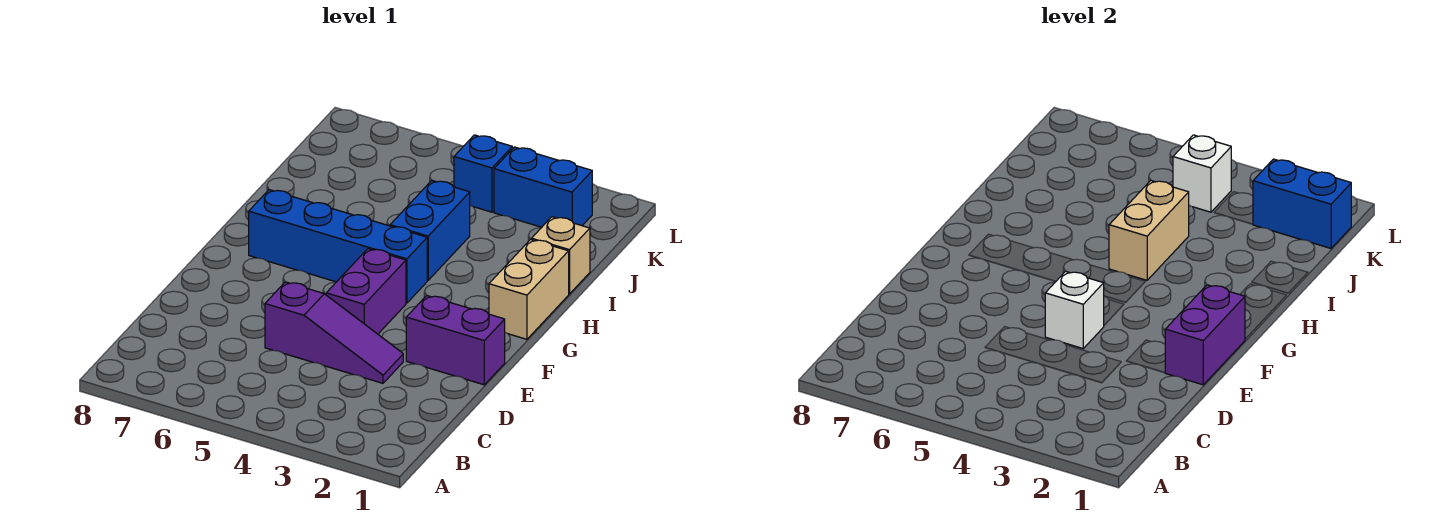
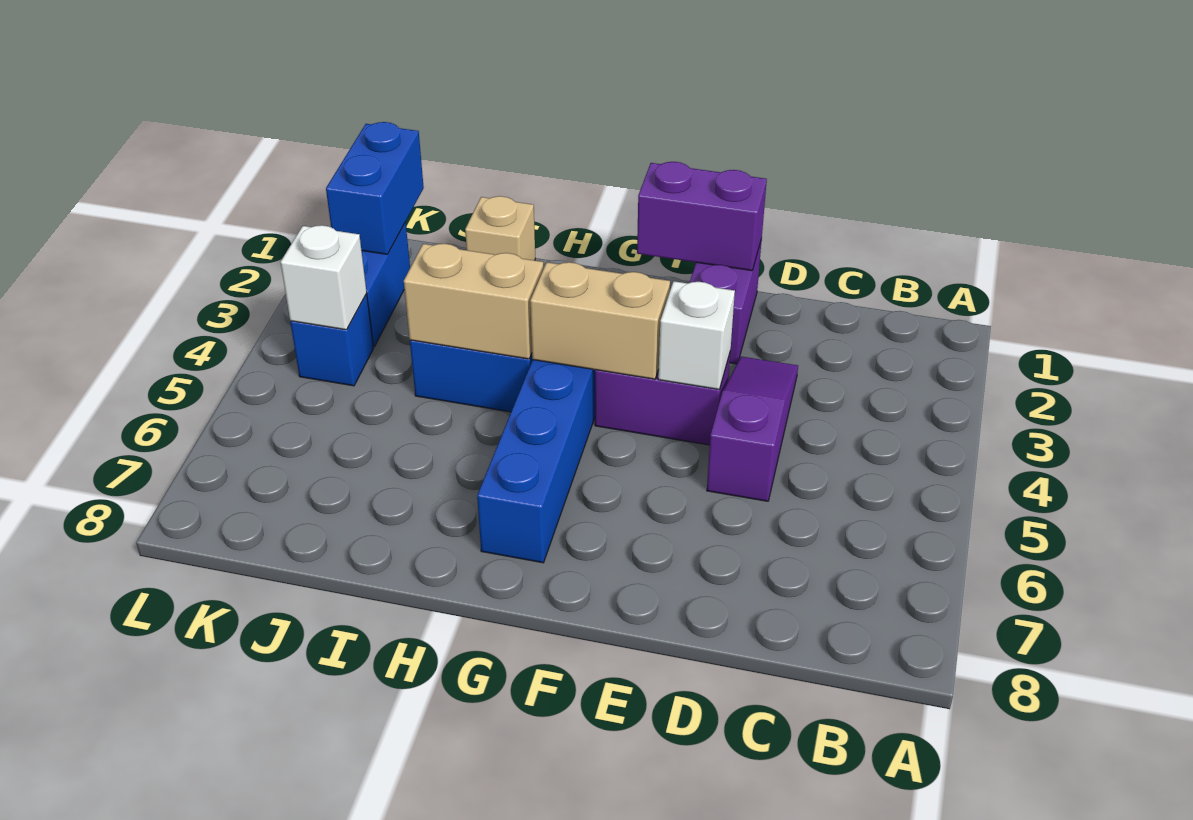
tan brick G1:H1 level 1 -> tan brick F4:G4 level 2

